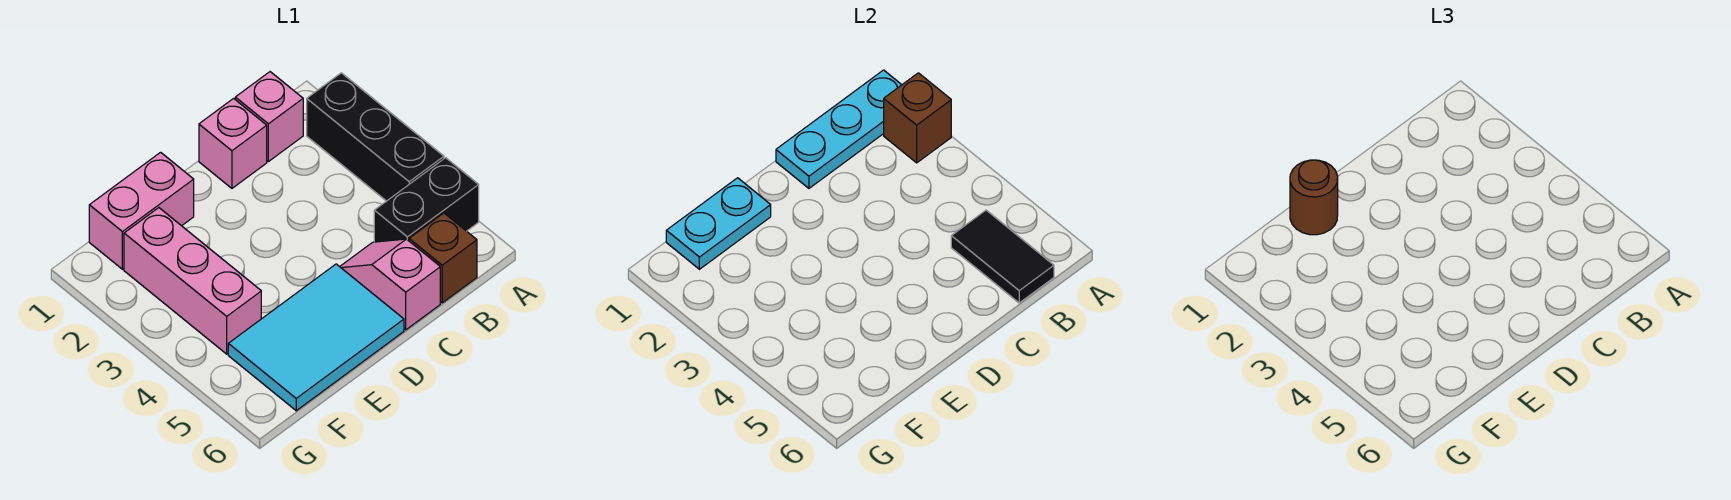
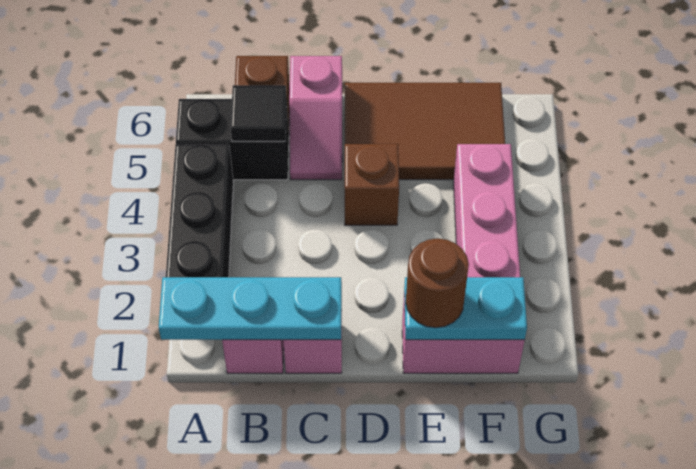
brown brick A2 level 2 -> brown brick D4 level 1
black tile B5:B6 level 2 -> black tile B5 level 2
cyan tile D5:F6 level 1 -> brown tile D5:F6 level 1

